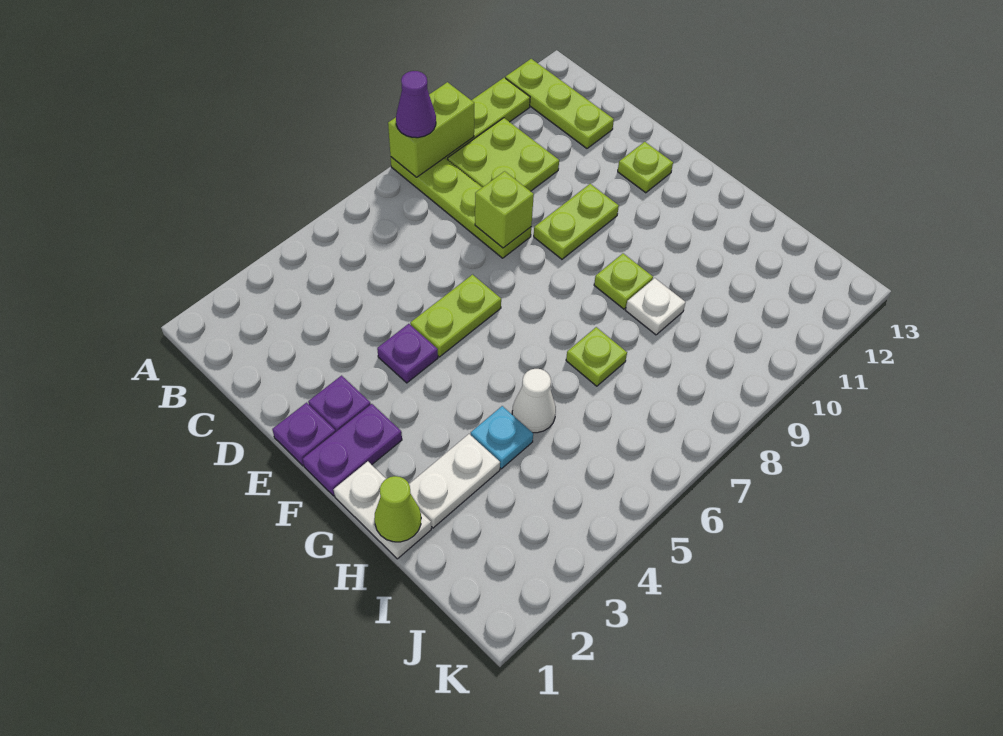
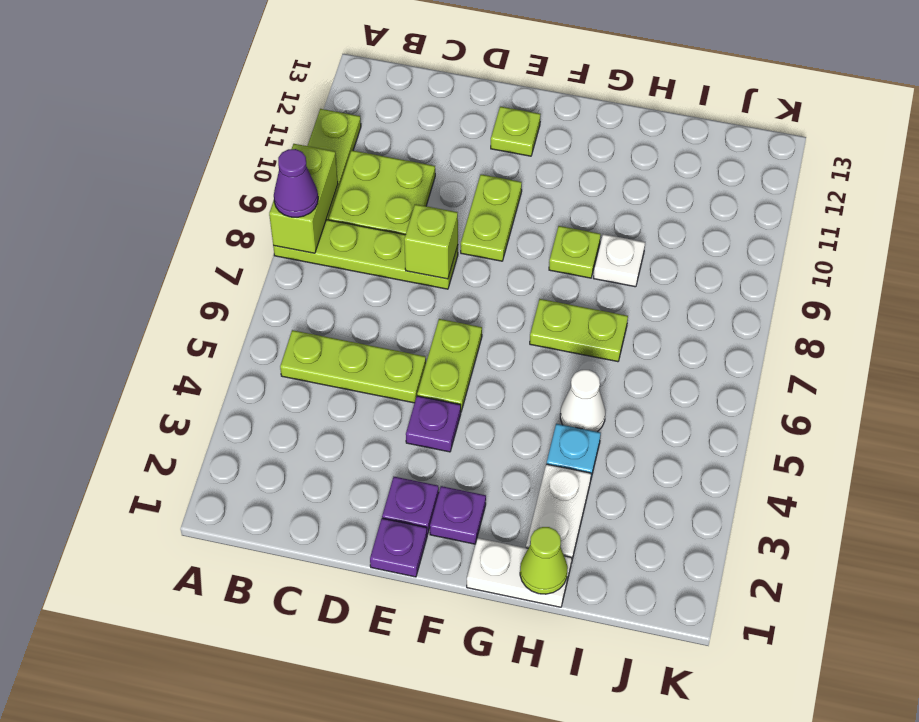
lime plate A12:C12 level 1 -> lime plate B5:D5 level 1
purple plate F1:F2 level 1 -> purple plate F2 level 1
lime plate H7 level 1 -> lime plate G7:H7 level 1

